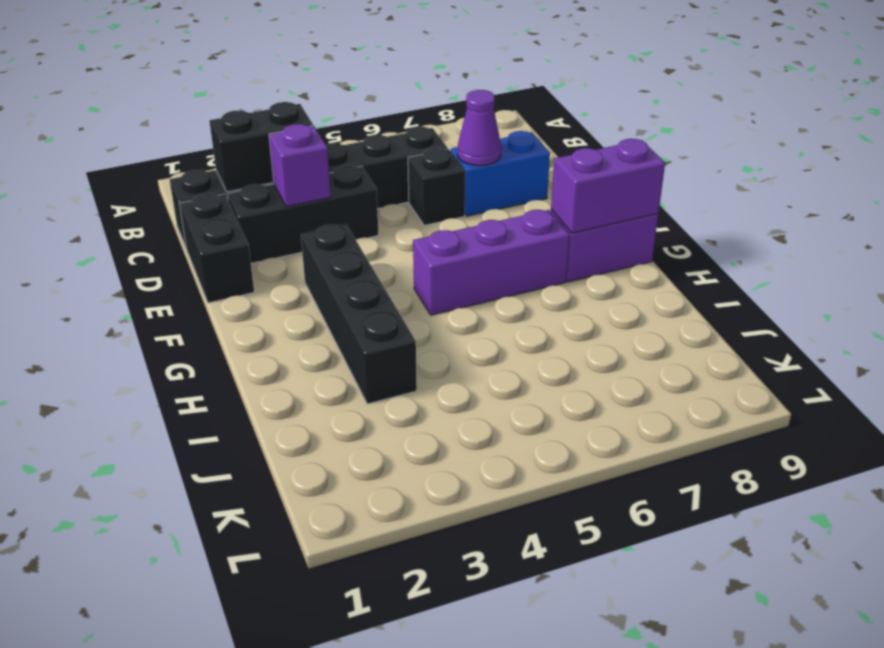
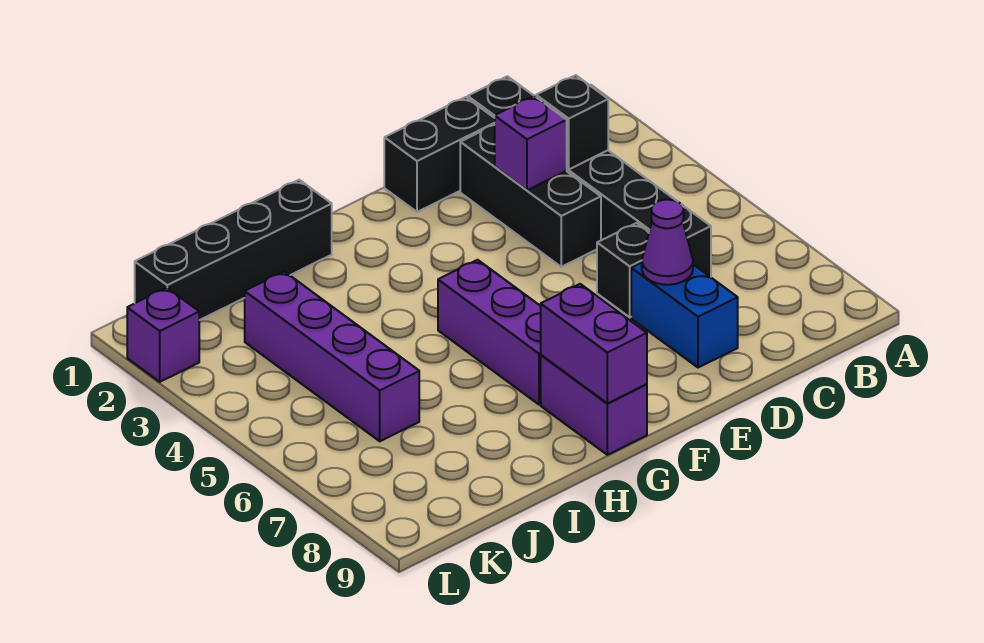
black brick C2:C3 level 2 -> black brick C3 level 2
black brick F3:I3 level 1 -> black brick H1:K1 level 1
none -> purple brick J3:J6 level 1
none -> purple brick L2 level 1

